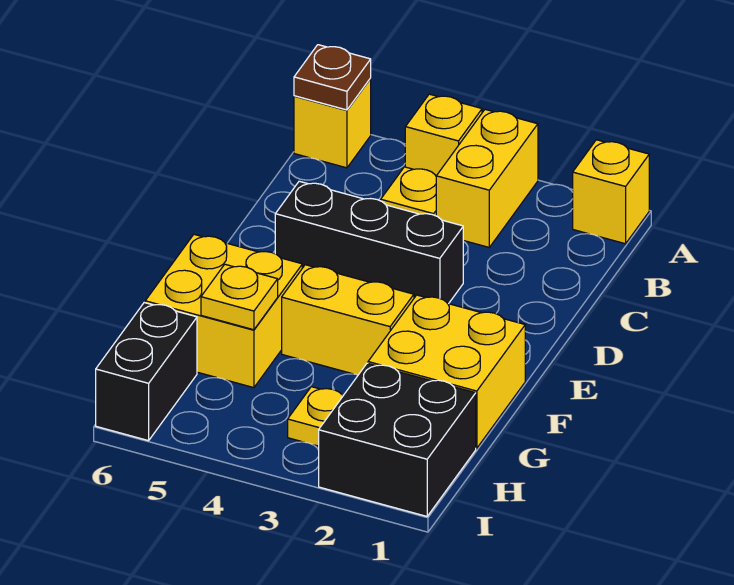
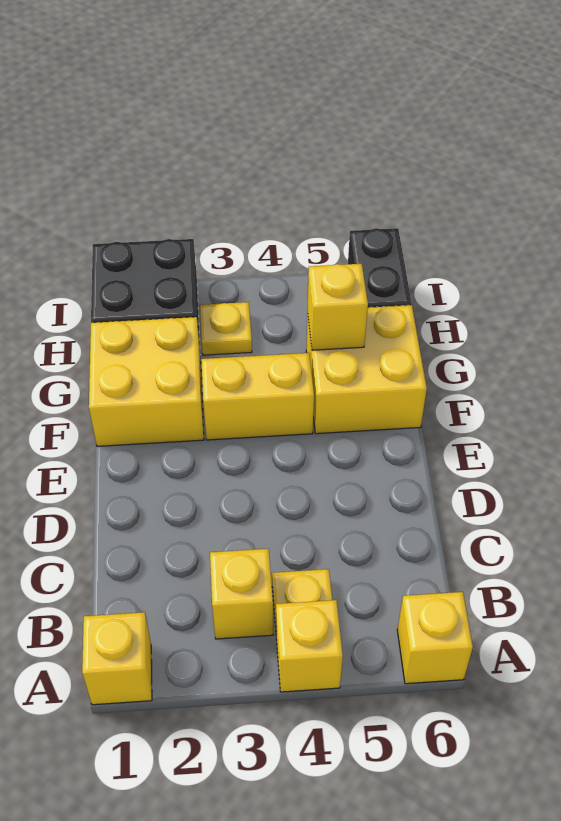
yellow brick A3:B3 level 1 -> yellow brick B3 level 1
brown plate A6 level 2 -> none
black brick D3:D5 level 1 -> none
yellow plate G5 level 2 -> yellow brick G5 level 2

